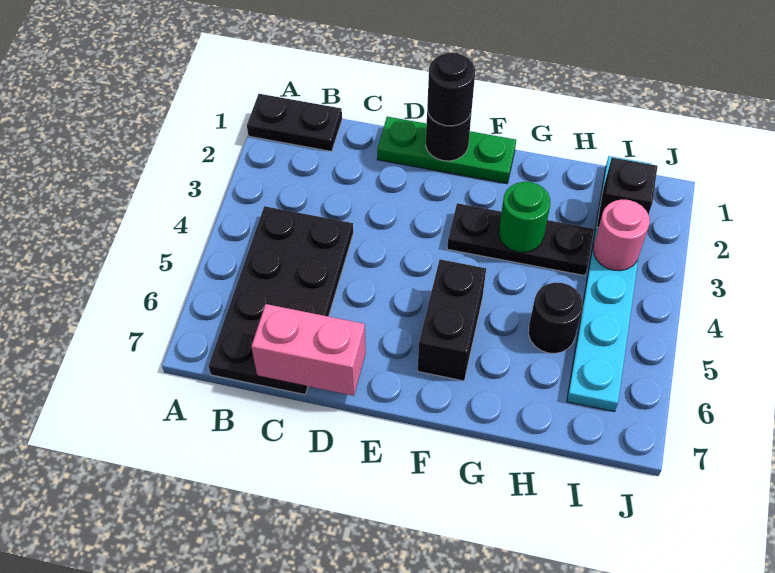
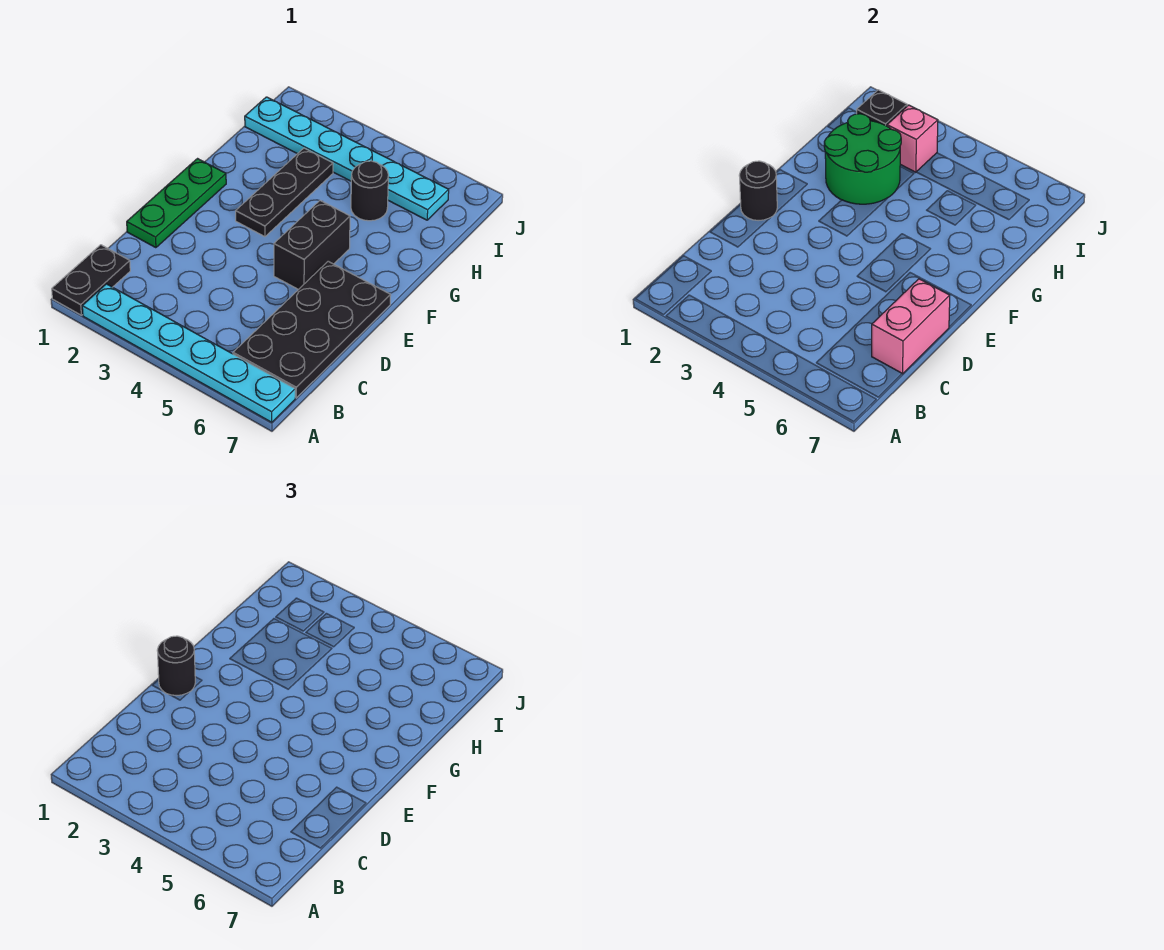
none -> cyan plate A2:A7 level 1
black plate B4:C7 level 1 -> black plate B6:E7 level 1
black brick F5:F6 level 1 -> black brick E5:F5 level 1
green round brick G3 level 2 -> green round brick G2:H3 level 2
pink round brick I3 level 2 -> pink brick I3 level 2

